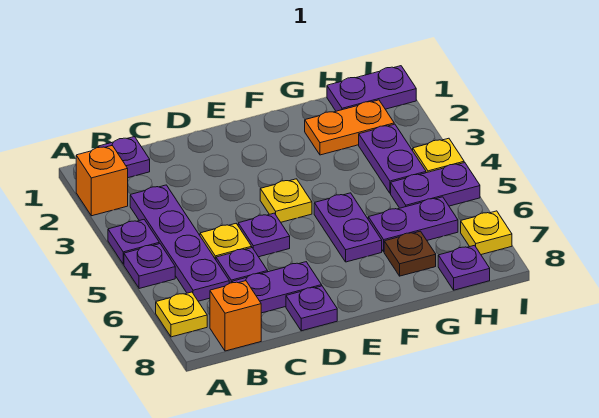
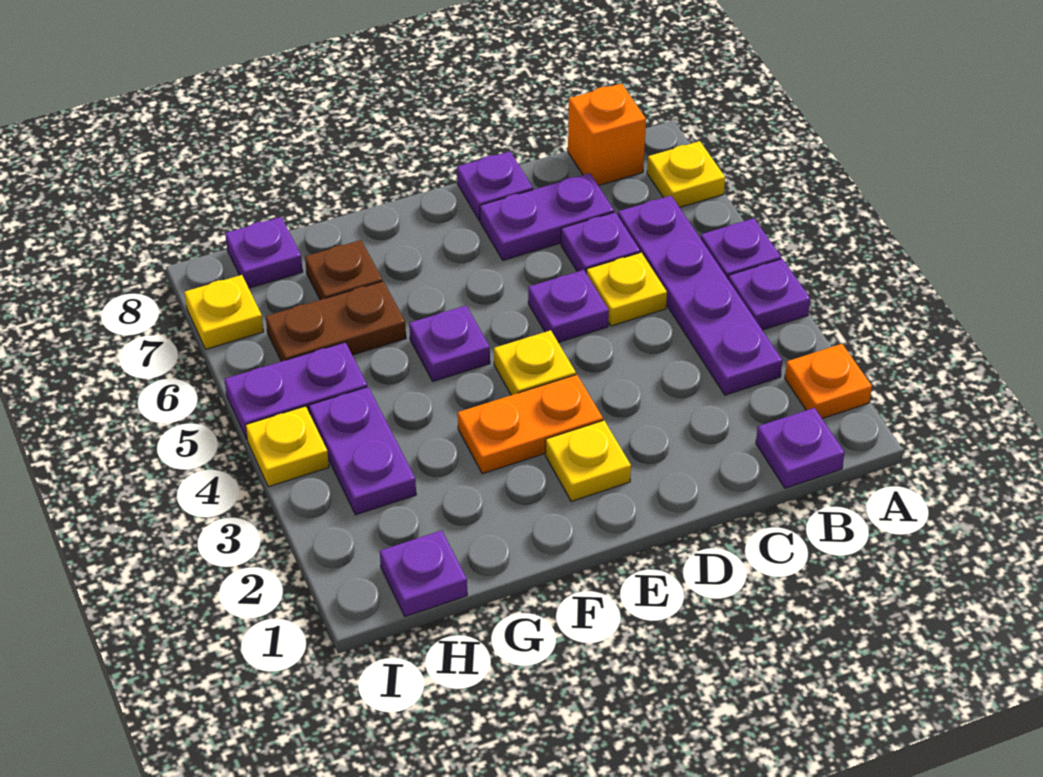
orange brick A2 level 1 -> orange plate A2 level 1
none -> yellow plate E2 level 1
purple plate F5:F6 level 1 -> purple plate F5 level 1
orange plate G2:H2 level 1 -> orange plate E3:F3 level 1
purple plate G6:H6 level 1 -> brown plate G6:H6 level 1
purple plate H1:I1 level 1 -> purple plate H1 level 1

